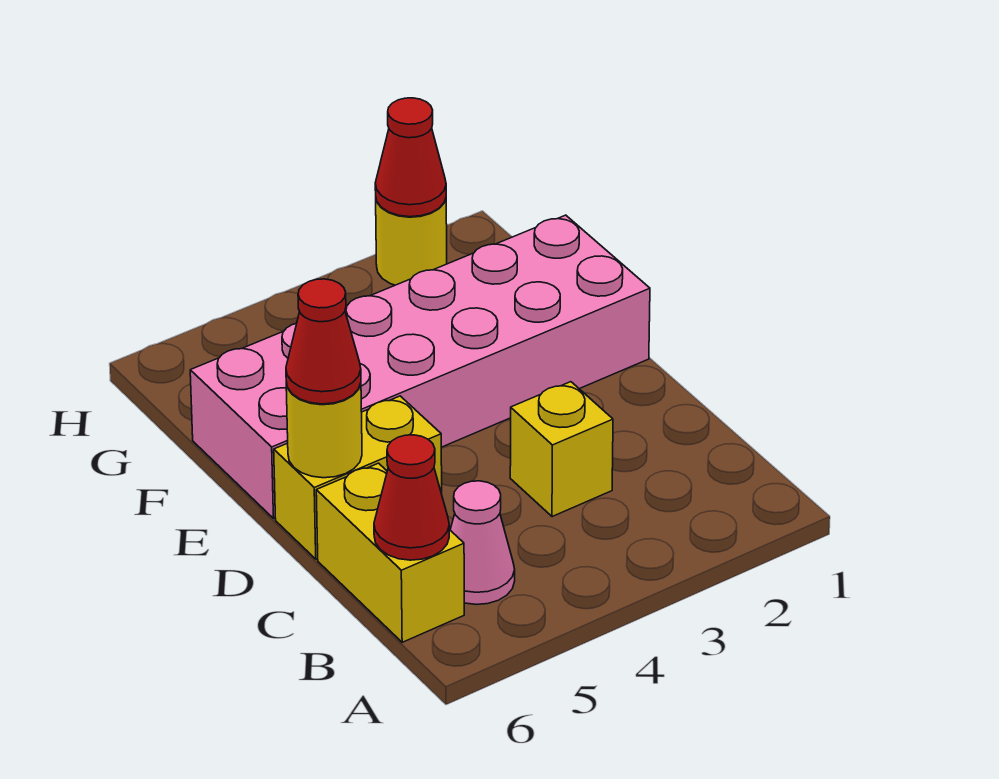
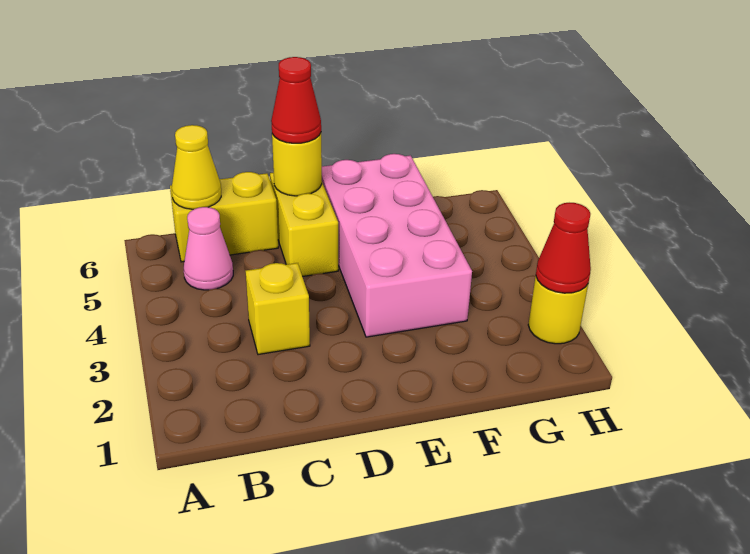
red cone B6 level 2 -> yellow cone B6 level 2
pink brick E1:F6 level 1 -> pink brick E3:F6 level 1

